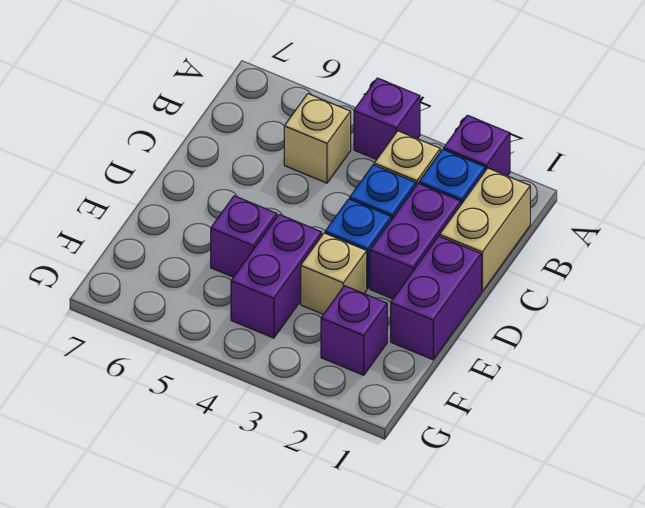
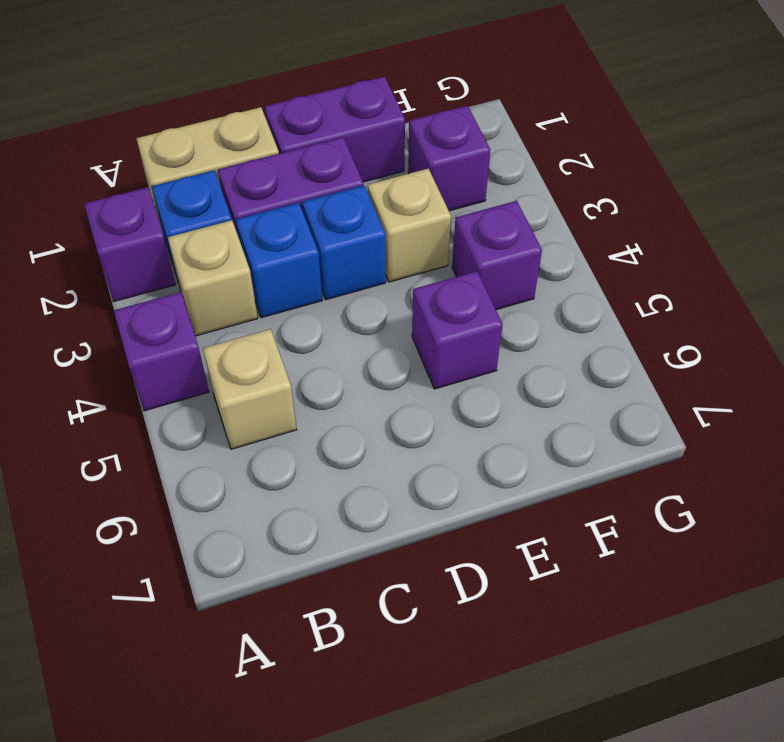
purple brick E4:F4 level 1 -> purple brick F4 level 1

